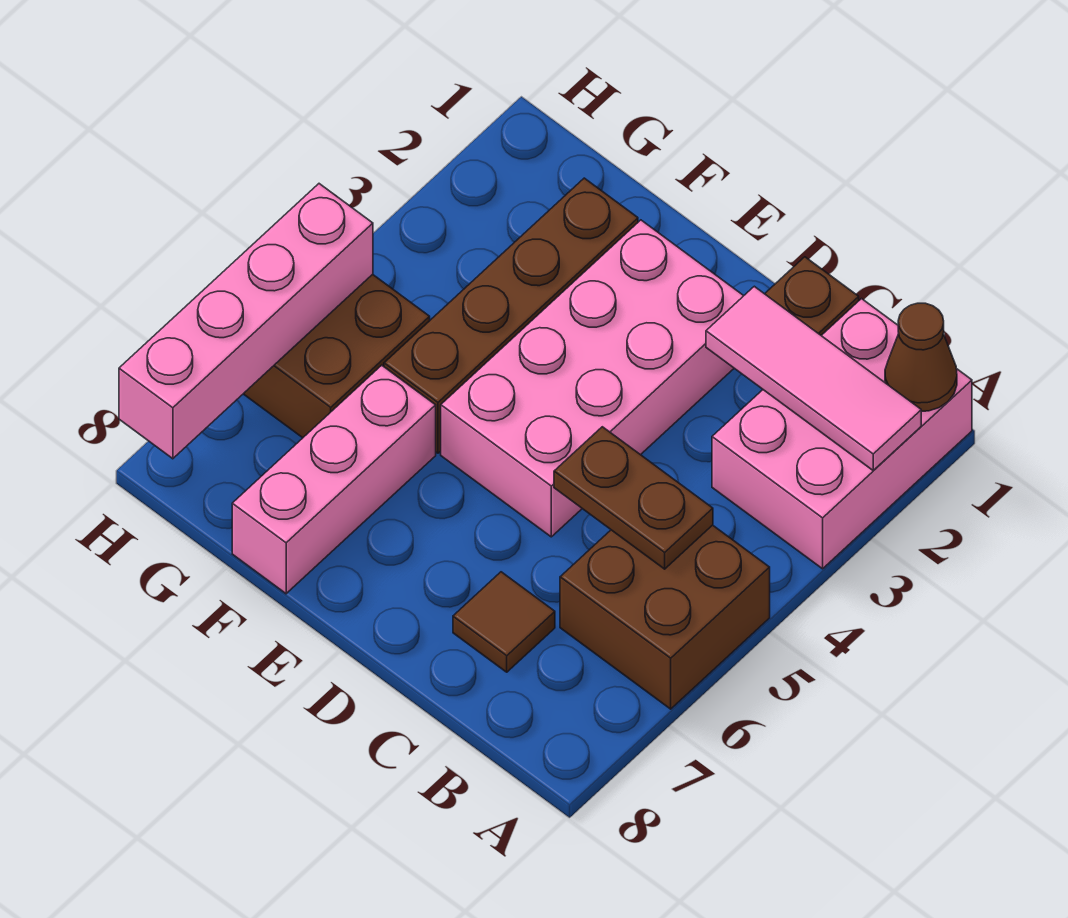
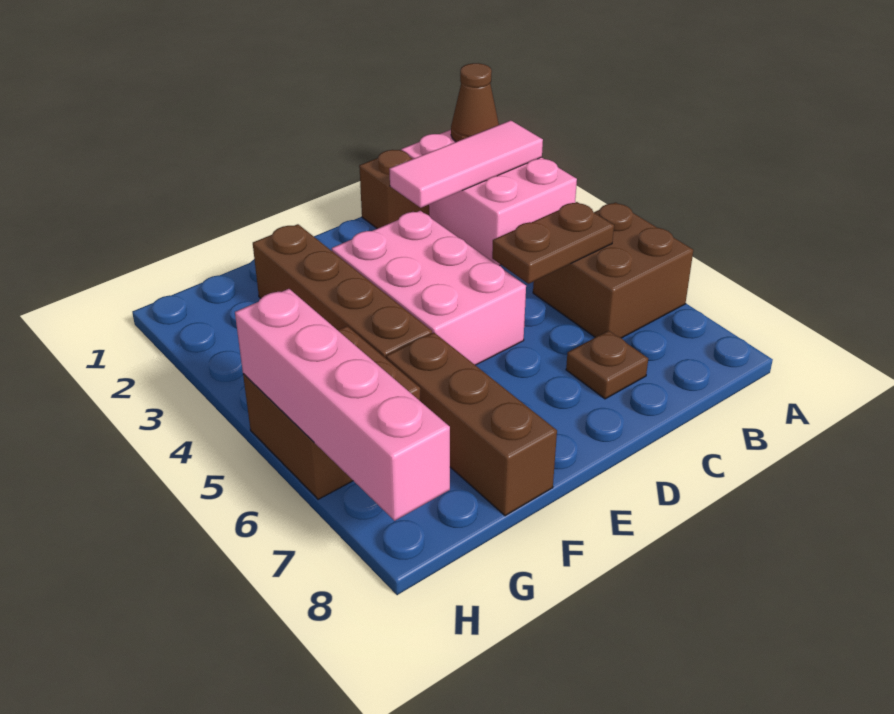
brown tile C7 level 1 -> brown plate C7 level 1
pink brick D2:E5 level 1 -> pink brick D3:E5 level 1
pink brick F6:F8 level 1 -> brown brick F6:F8 level 1

